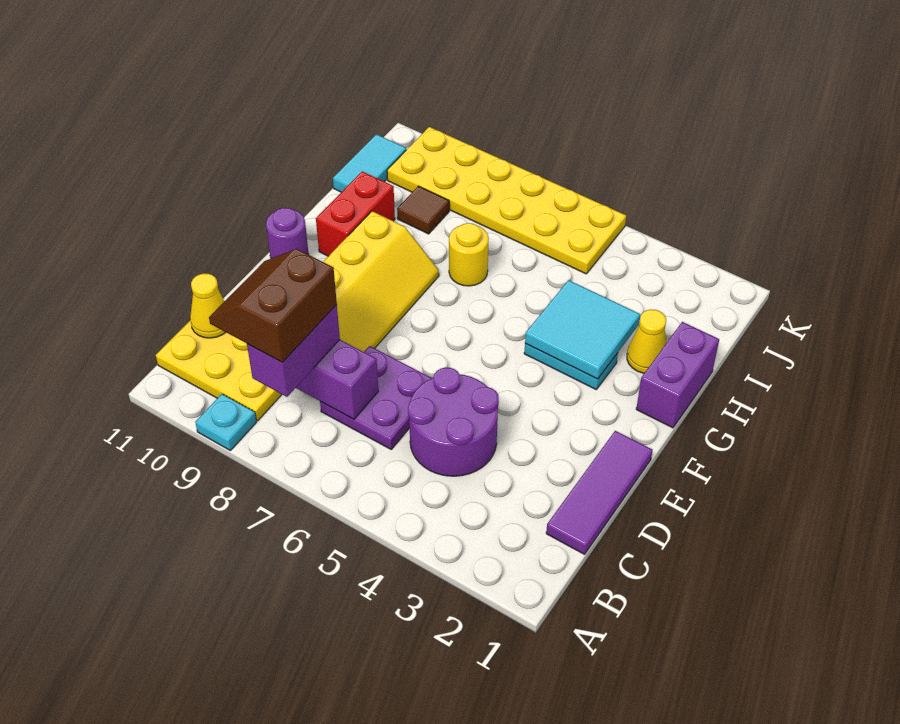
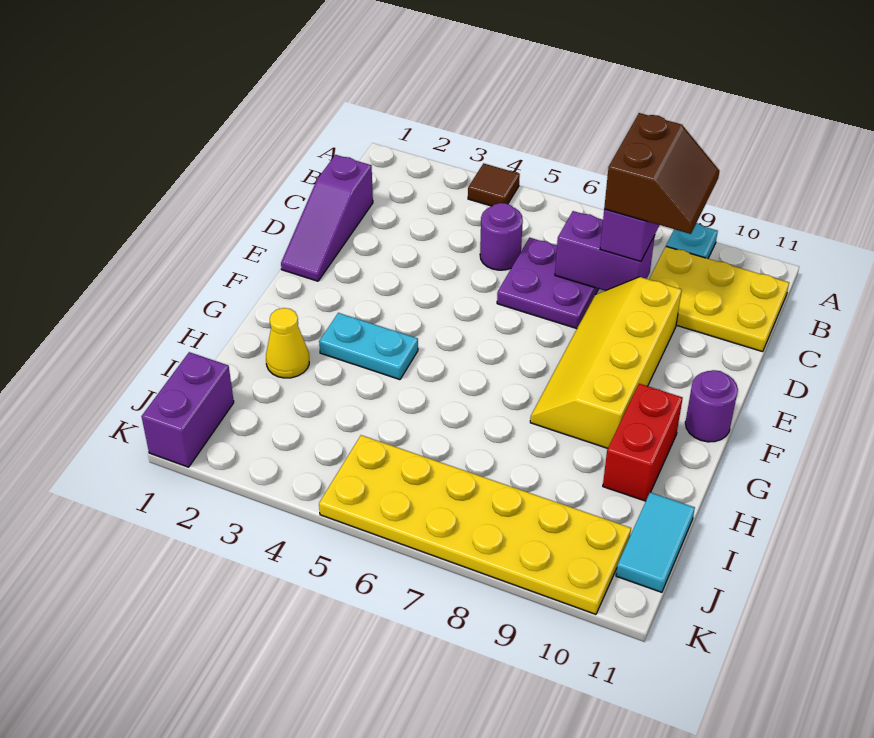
purple tile C1:E1 level 1 -> purple slope C1:E1 level 1 top C
purple round brick C4:D5 level 1 -> purple round brick C5 level 1
yellow cone C11 level 2 -> none
purple brick G1:H1 level 1 -> purple brick J1:K1 level 1
cyan tile G3:H4 level 2 -> none
yellow round brick H7 level 1 -> none
brown tile I9 level 1 -> brown tile A4 level 1

